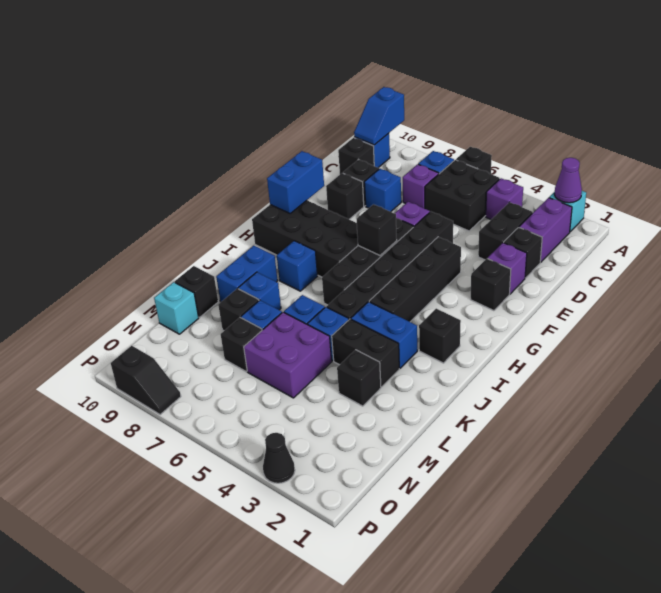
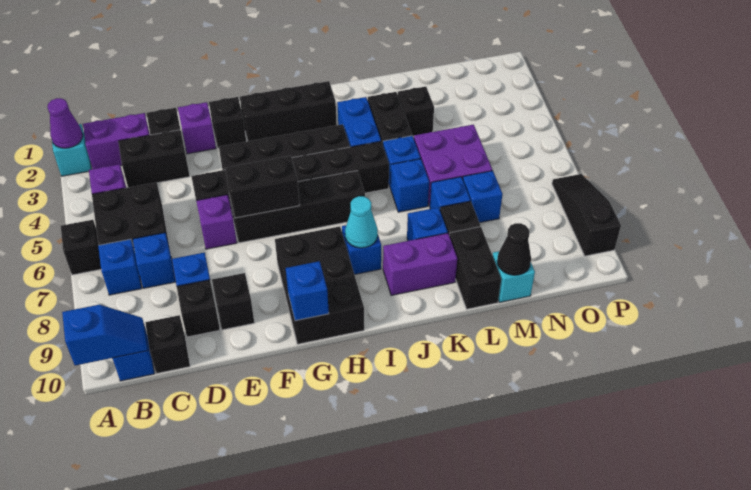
purple brick C7 level 1 -> blue brick C7 level 1
blue brick F10:G10 level 2 -> blue brick G10 level 2
black brick G6 level 2 -> black brick F6:G6 level 2
black brick G7:H10 level 1 -> black brick G8:H10 level 1
black brick I2 level 1 -> black brick G2:I2 level 1
none -> cyan cone I8 level 2
blue brick J9:K9 level 1 -> purple brick J9:K9 level 1
black brick L10 level 1 -> black brick L9:L10 level 1
black brick M7 level 1 -> blue brick M7 level 1
black cone P3 level 1 -> black cone M10 level 2
black slope P8:P9 level 1 top 9 -> black slope P7:P9 level 1 top 9

